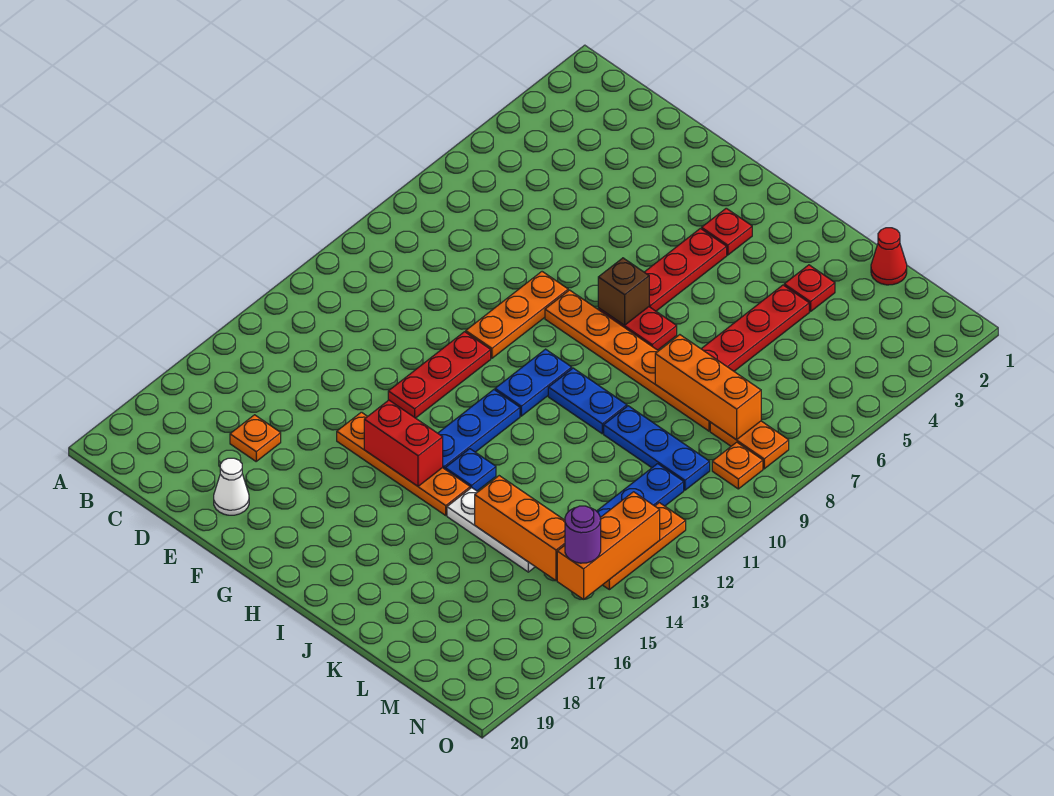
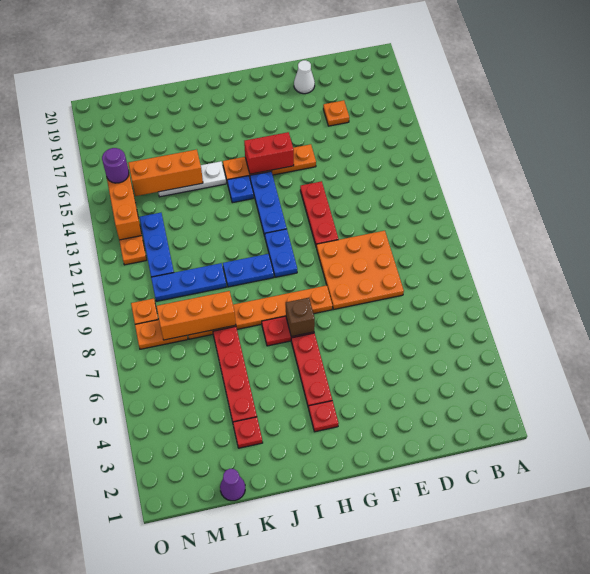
orange plate F8:F10 level 1 -> orange plate D8:F10 level 1
red cone L1 level 1 -> purple cone L1 level 1

